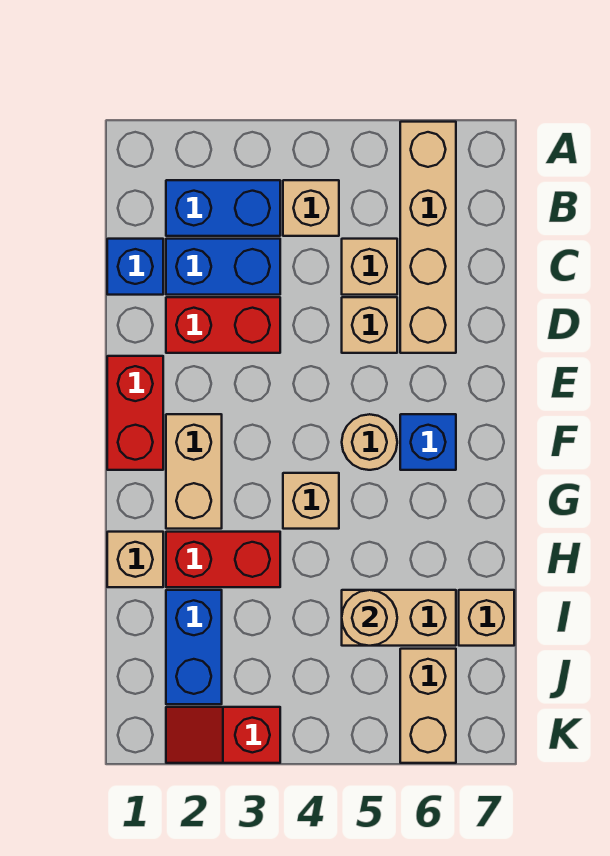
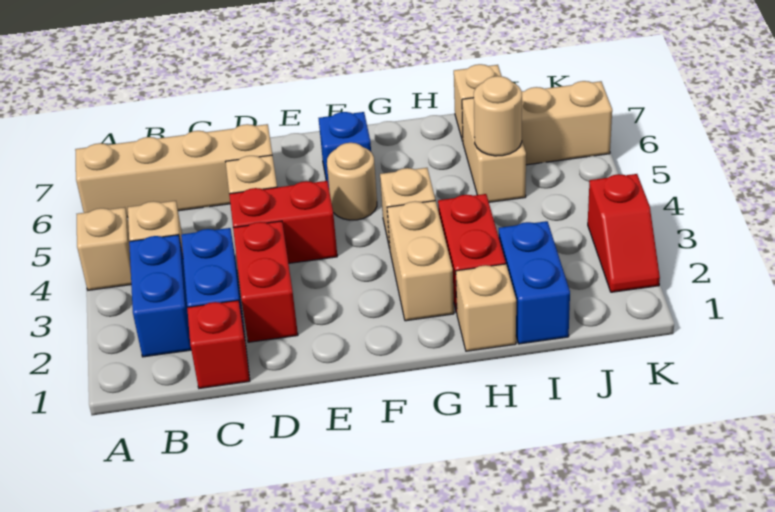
blue brick C1 level 1 -> red brick C1 level 1
tan brick C5 level 1 -> tan brick A4 level 1
red brick E1:F1 level 1 -> red brick D4:E4 level 1
tan brick F2:G2 level 1 -> tan brick G2:G3 level 1
blue brick I2:J2 level 1 -> blue brick I1:I2 level 1

